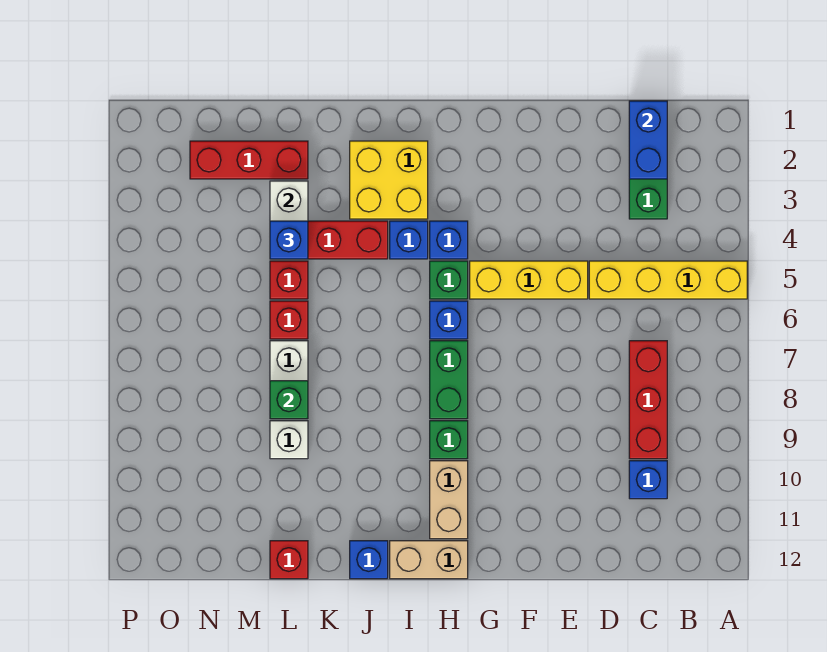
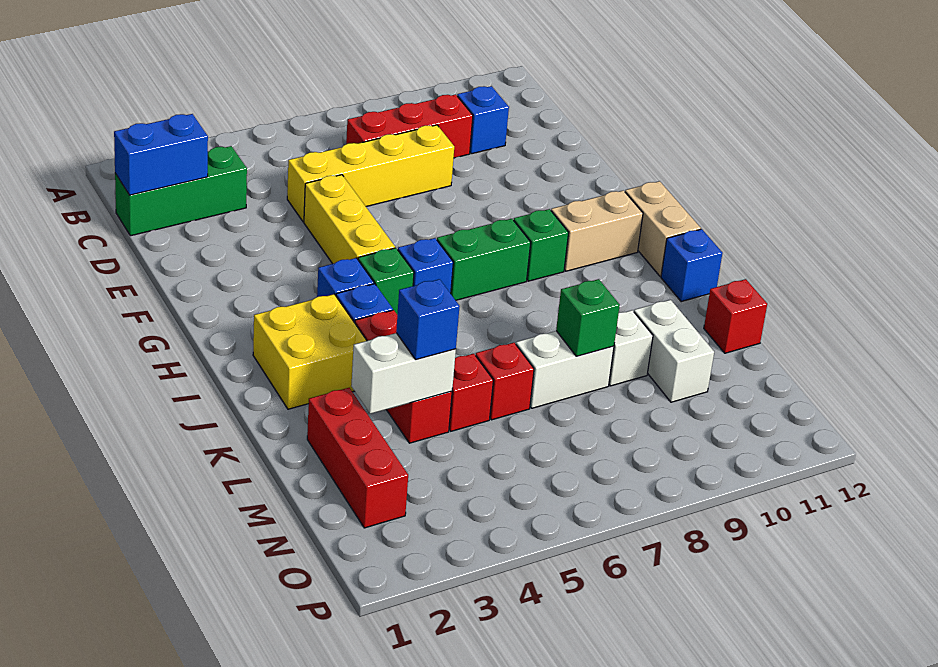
yellow brick A5:D5 level 1 -> yellow brick D5:D8 level 1
none -> white brick L10:M10 level 1

